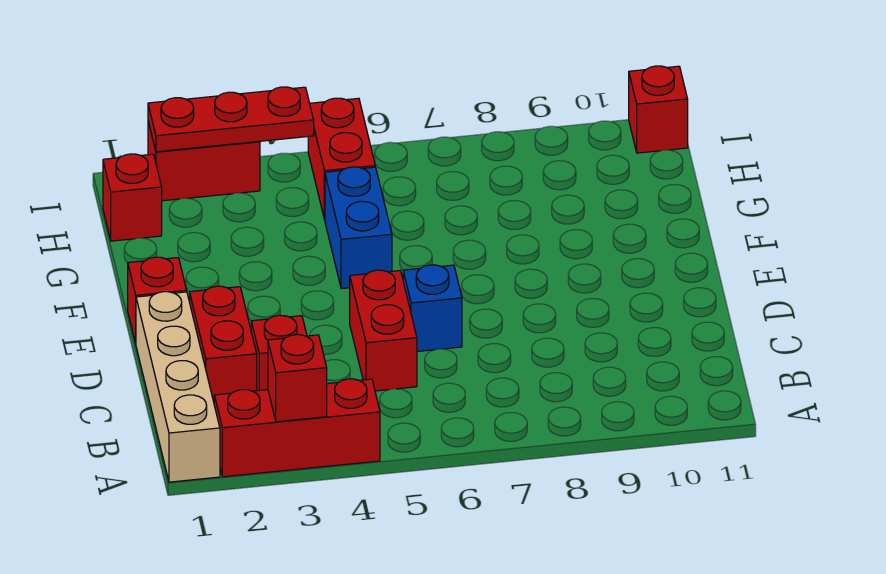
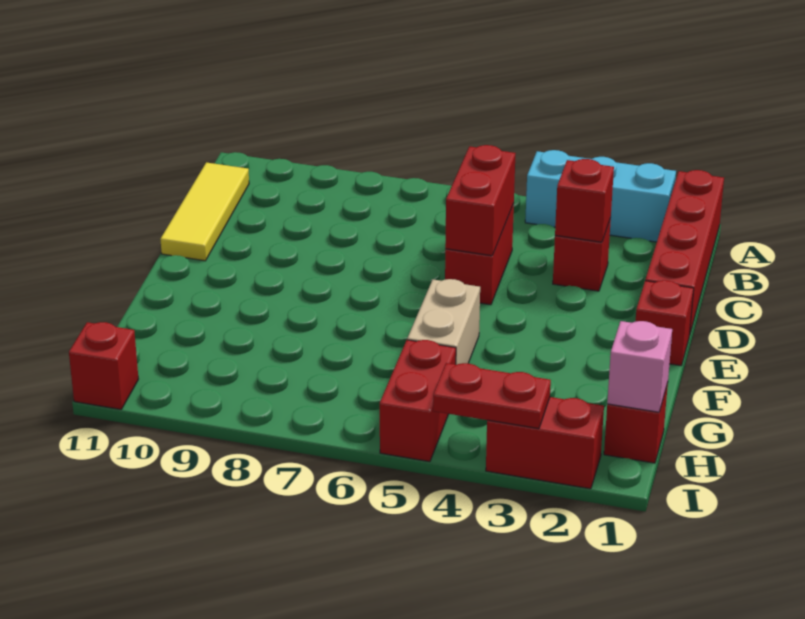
tan brick A1:D1 level 1 -> red brick A1:D1 level 1
red brick A2:A4 level 1 -> cyan brick A2:A4 level 1
red brick A3 level 2 -> red brick C3 level 2
none -> yellow tile B11:D11 level 1
red brick C2:D2 level 1 -> red brick C5:D5 level 2
blue brick D6 level 1 -> none
blue brick F5:G5 level 1 -> tan brick F5:G5 level 1
none -> pink brick H1 level 2
red plate I2:I4 level 2 -> red plate I3:I4 level 2

